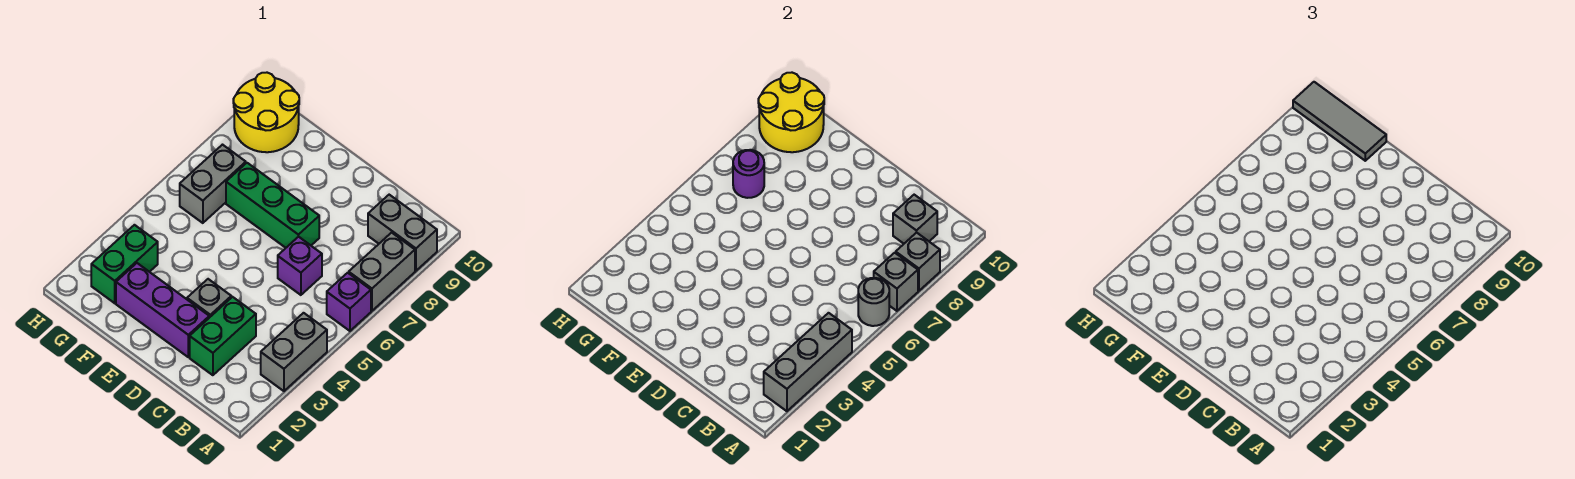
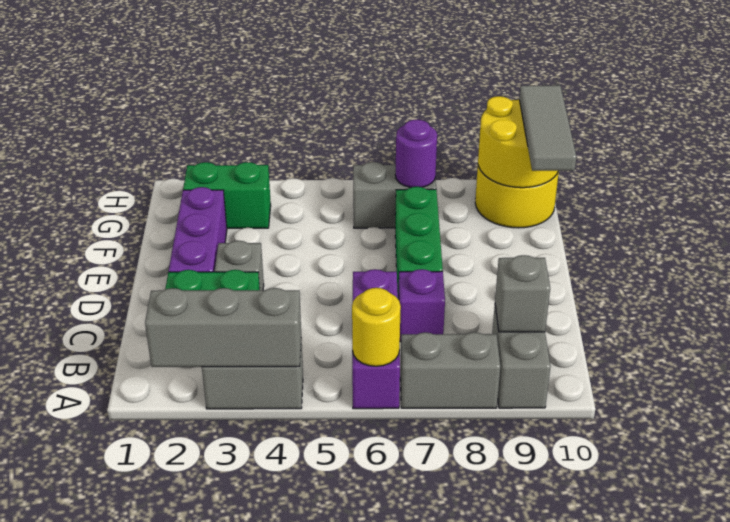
grey round brick A6 level 2 -> yellow round brick A6 level 2
grey brick A7 level 2 -> none
grey brick A8 level 2 -> none
none -> purple brick C7 level 1

